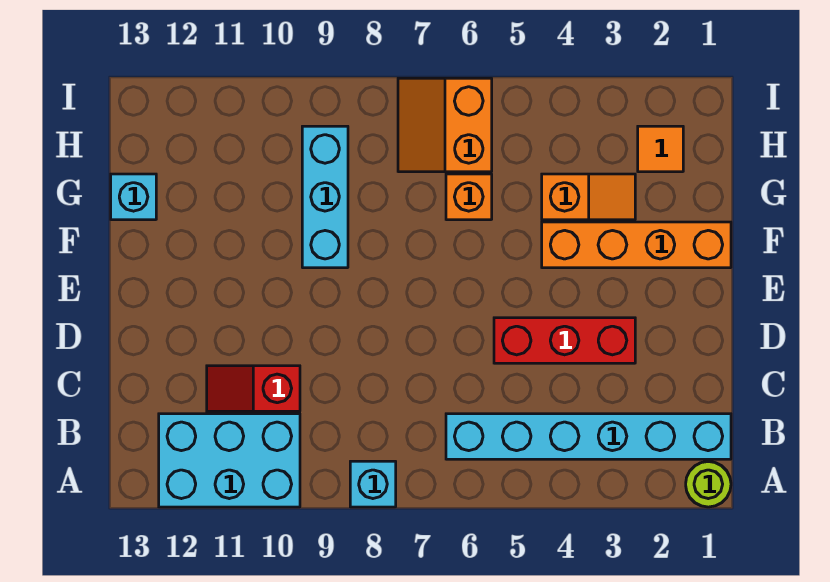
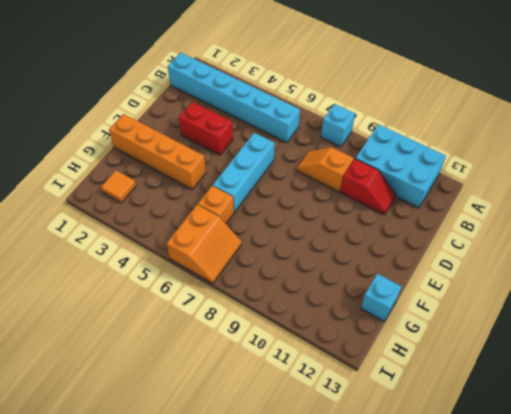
lime round brick A1 level 1 -> none
red brick D3:D5 level 1 -> red brick D3:D4 level 1
cyan brick F9:H9 level 1 -> cyan brick D6:F6 level 1
orange slope G3:G4 level 1 top 4 -> orange slope C8:C9 level 1 top 9

